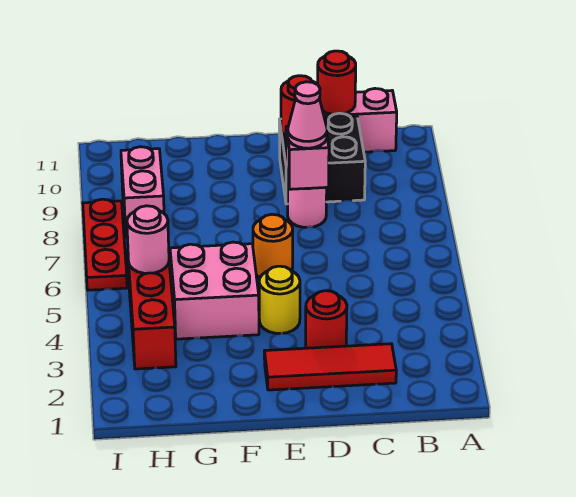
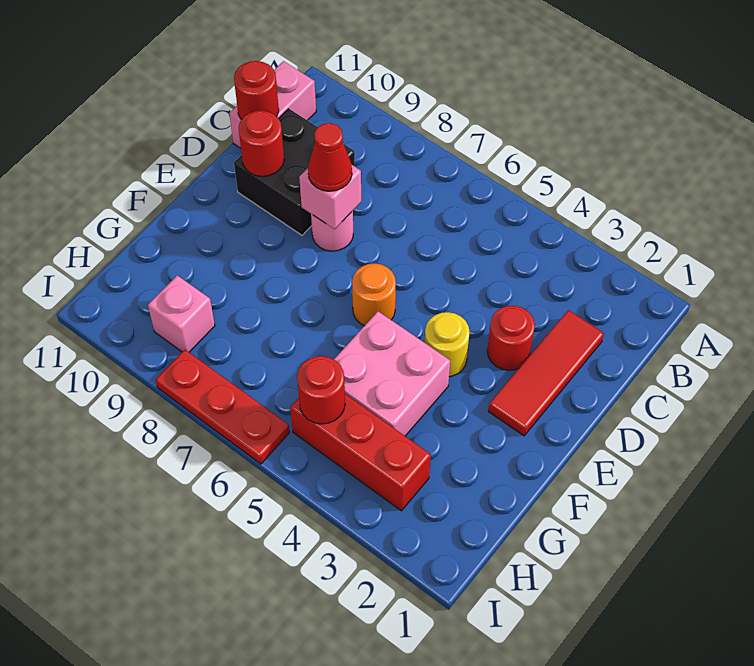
pink cone D8 level 3 -> red cone D8 level 3
pink round brick H5 level 2 -> red round brick H5 level 2
pink brick H8:H9 level 1 -> pink brick H9 level 1

